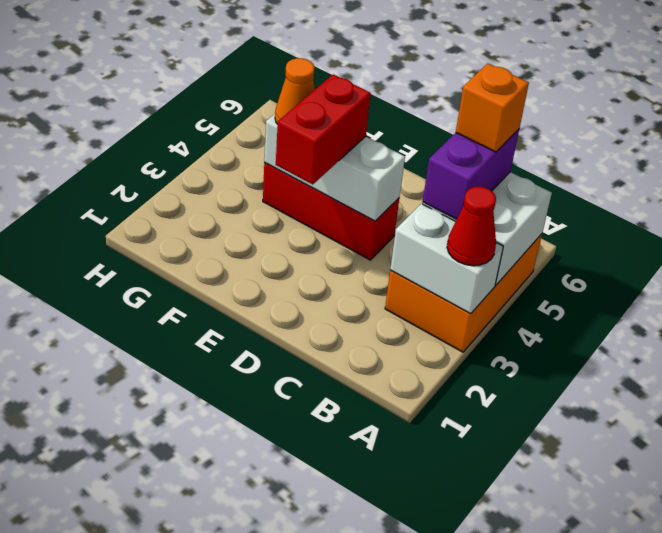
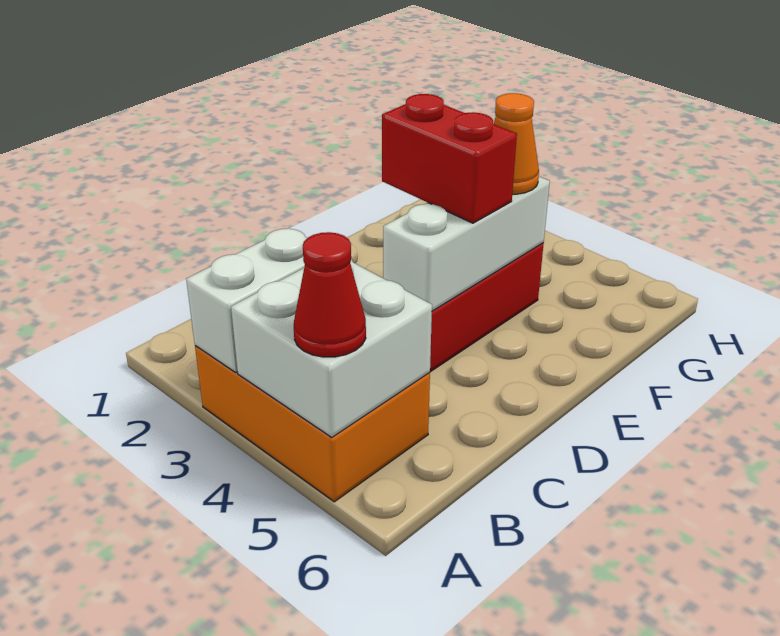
red cone A3 level 3 -> red cone A5 level 3
purple brick B4:B5 level 3 -> none
orange brick B5 level 4 -> none

